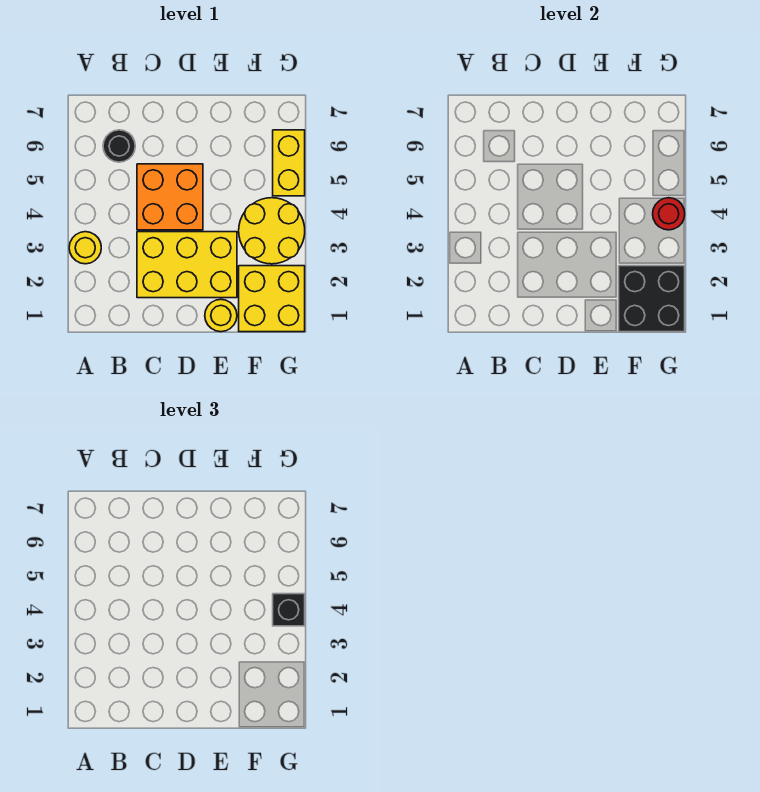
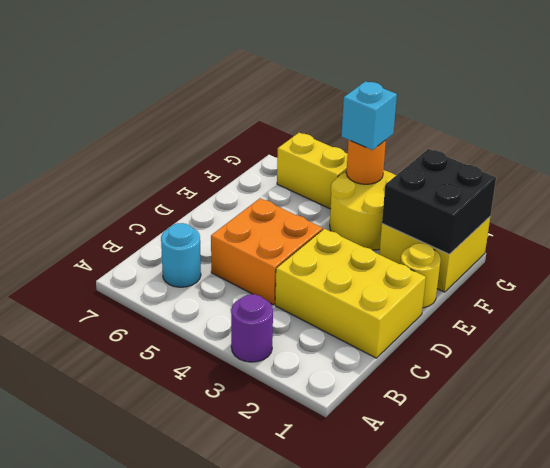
yellow round brick A3 level 1 -> purple round brick A3 level 1
black round brick B6 level 1 -> cyan round brick B6 level 1
yellow brick C2:E3 level 1 -> yellow brick C1:D3 level 1
red round brick G4 level 2 -> orange round brick G4 level 2
black brick G4 level 3 -> cyan brick G4 level 3

